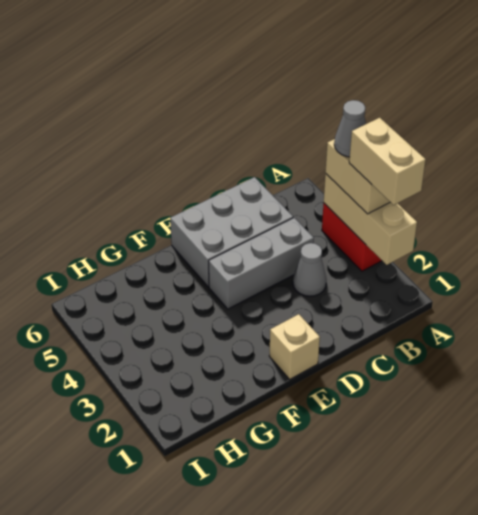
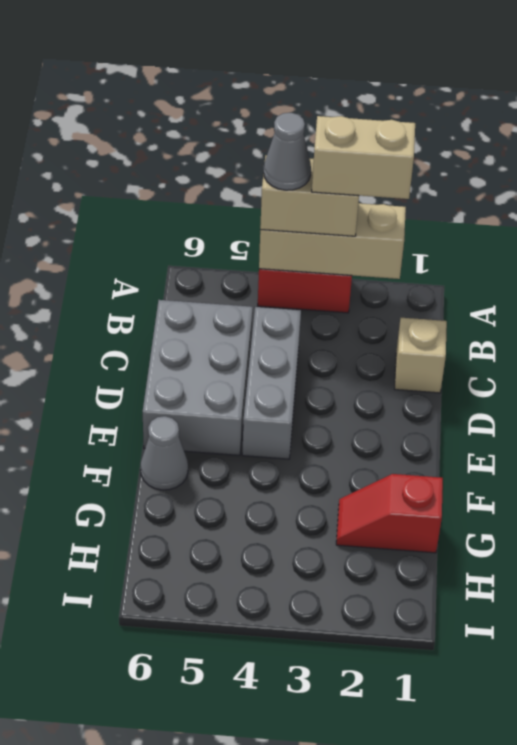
grey cone C3 level 1 -> grey cone F6 level 1
tan brick E1 level 1 -> tan brick C1 level 1
none -> red slope G1:G2 level 1 top 1

